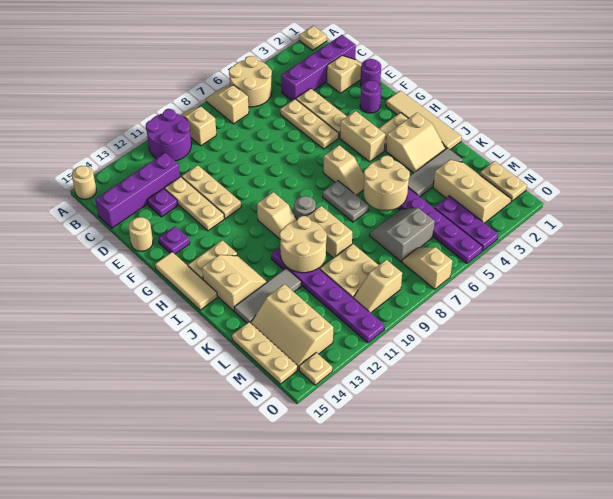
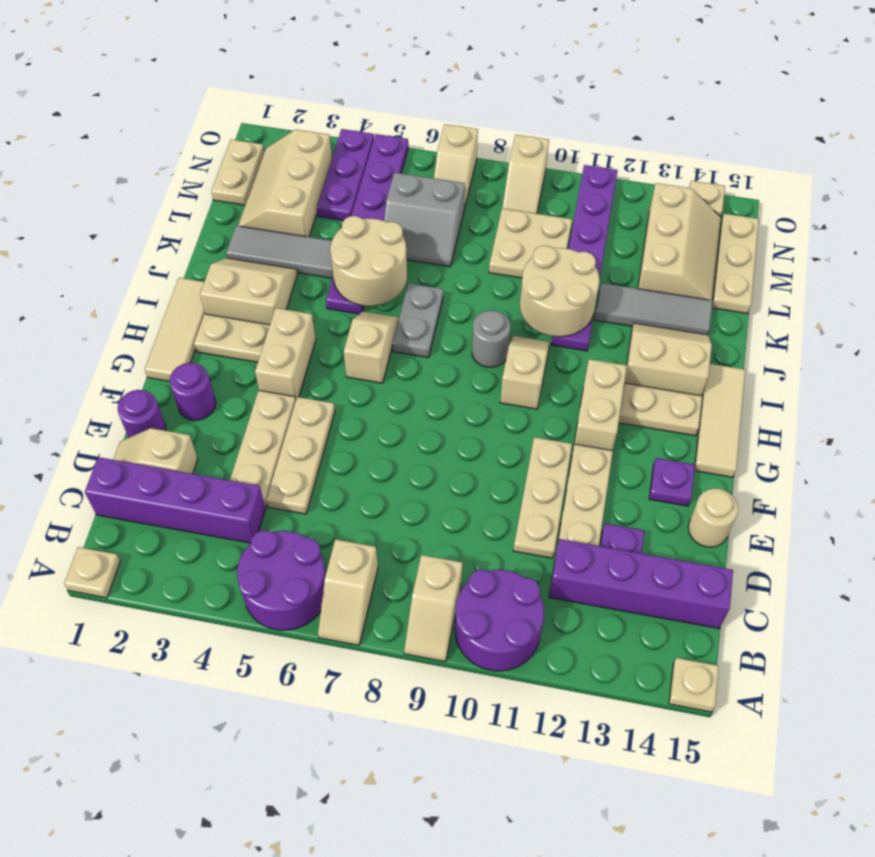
tan round brick A5:B6 level 1 -> purple round brick A5:B6 level 1
tan round brick A15 level 1 -> tan plate A15 level 1
tan tile G1:J1 level 1 -> tan tile G1:I1 level 1
tan slope I13:J14 level 1 top 14 -> tan slope I13:J14 level 1 top I
tan brick J9:K9 level 1 -> tan brick G12:H12 level 1
tan slope N9:N10 level 1 top 9 -> tan slope N9:O9 level 1 top O

